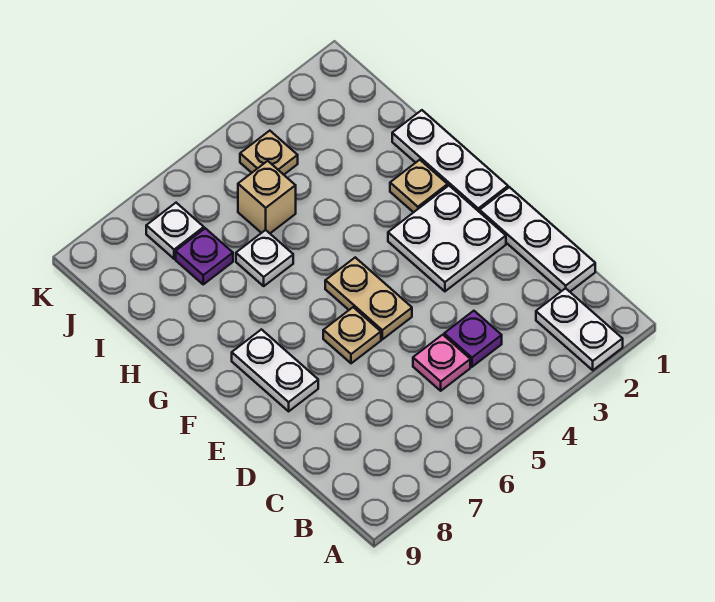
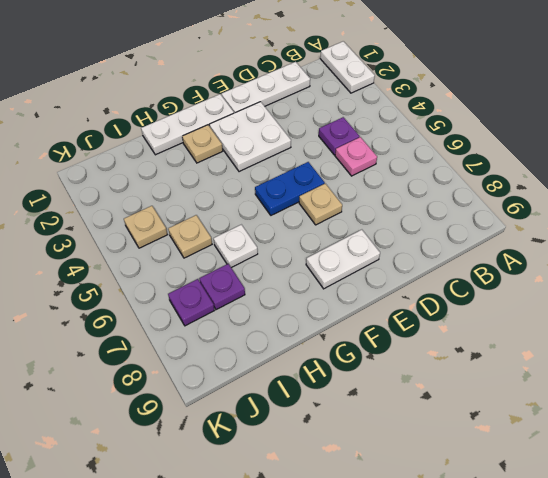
white plate A2:B2 level 1 -> white plate A1:A2 level 1
tan plate E5:F5 level 1 -> blue plate E5:F5 level 1
tan brick I5 level 1 -> tan plate I5 level 1
white plate J7 level 1 -> purple plate J7 level 1

